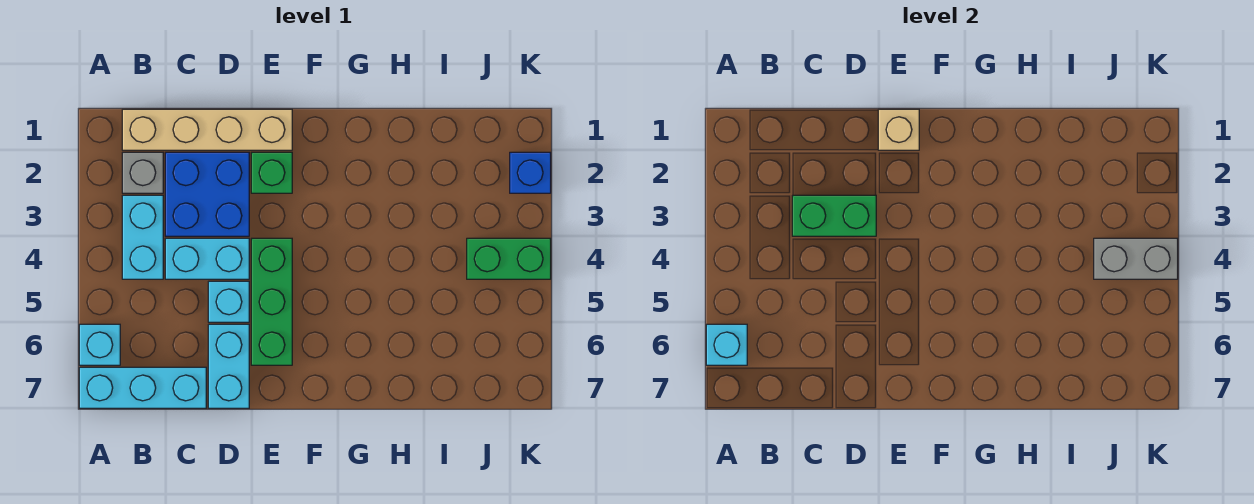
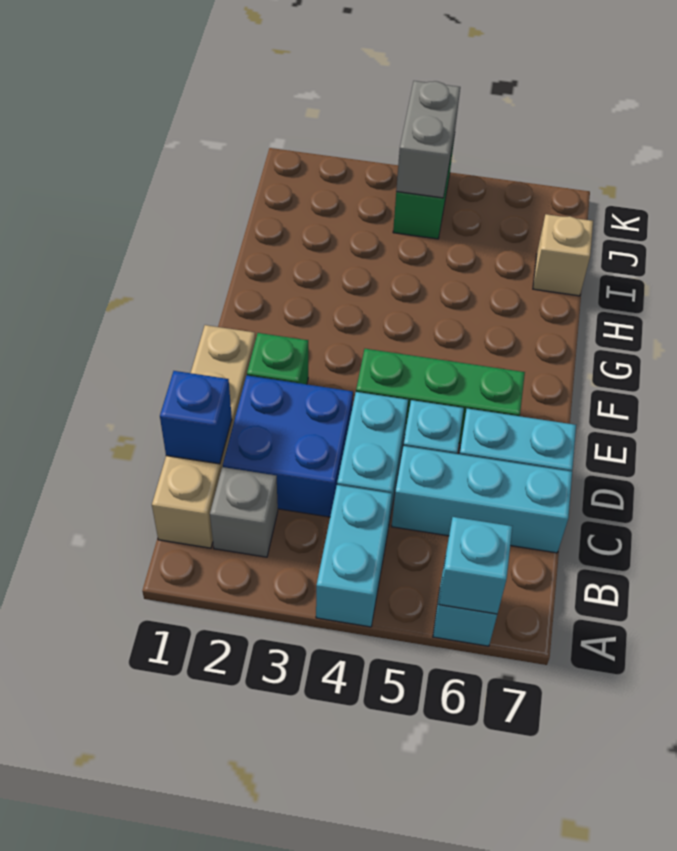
cyan brick A7:C7 level 1 -> cyan brick C5:C7 level 1
cyan brick B3:B4 level 1 -> cyan brick A4:B4 level 1
green brick C3:D3 level 2 -> none
tan brick E1 level 2 -> tan brick I7 level 1
blue brick K2 level 1 -> blue brick C1 level 2

